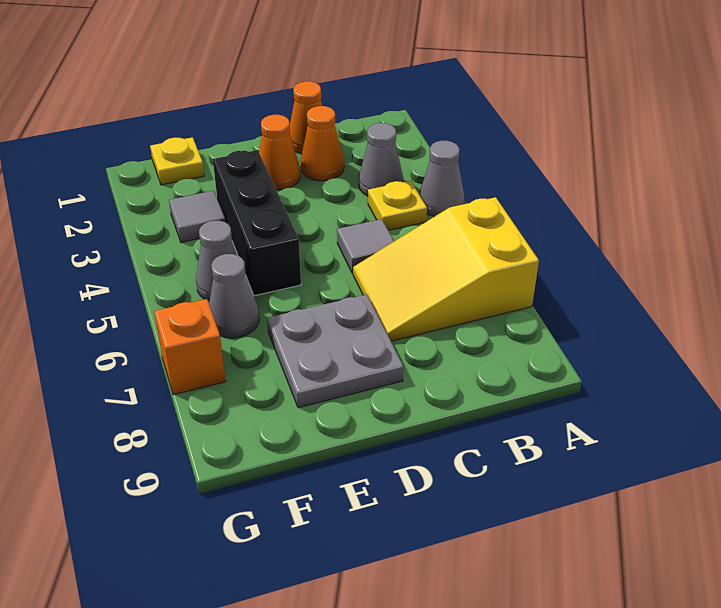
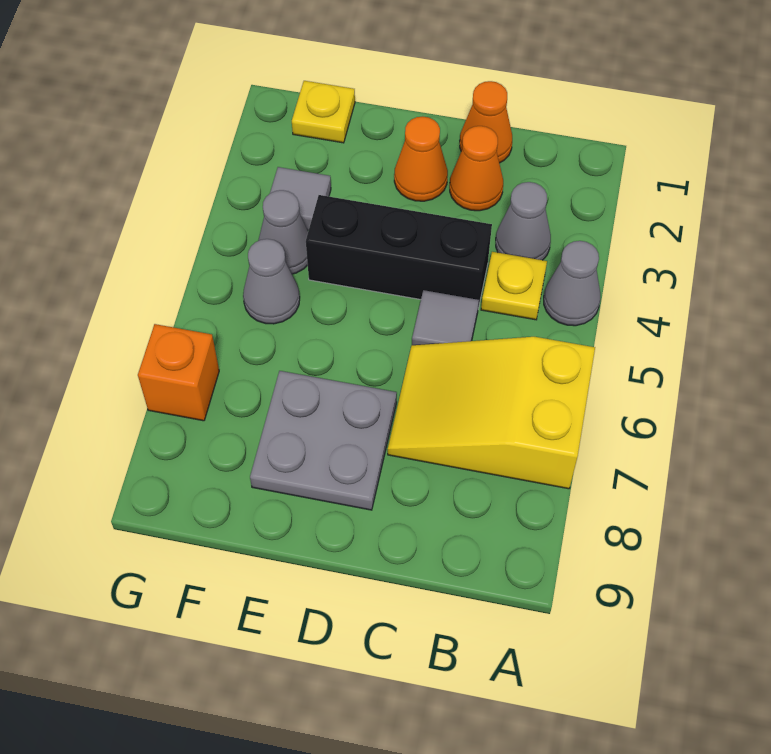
black brick E3:E5 level 1 -> black brick C4:E4 level 1
grey cone F6 level 1 -> grey cone F4 level 1

